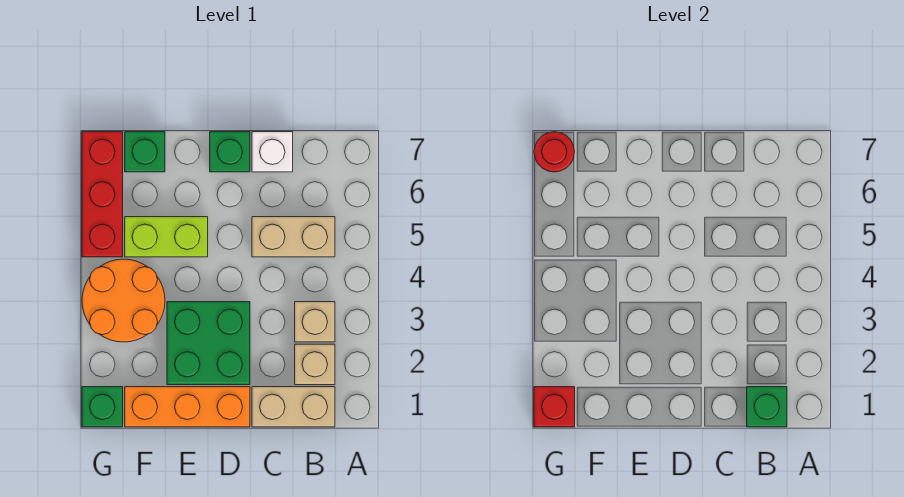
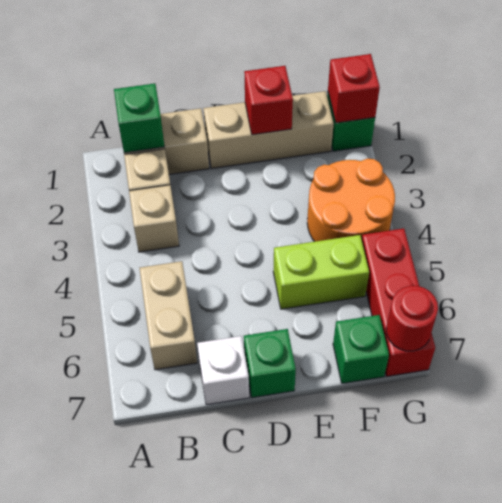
tan brick B5:C5 level 1 -> tan brick B5:B6 level 1
orange brick D1:F1 level 1 -> tan brick D1:F1 level 1
green brick D2:E3 level 1 -> none
none -> red brick E1 level 2

